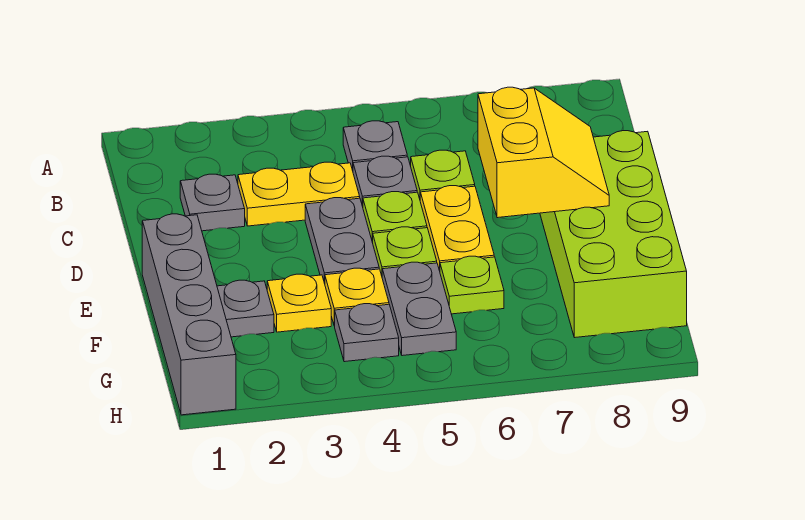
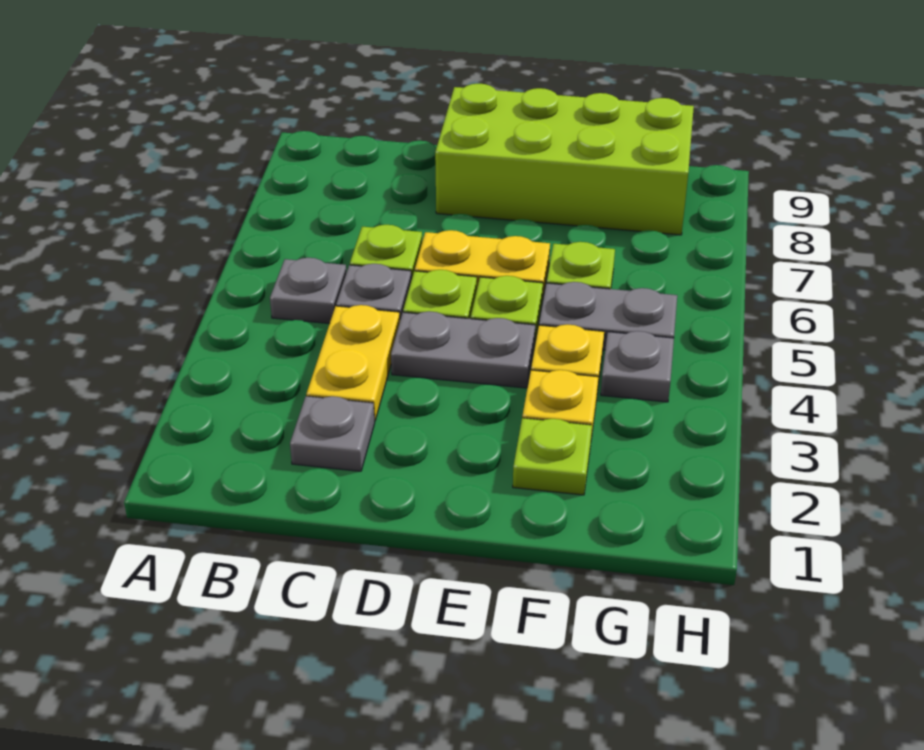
yellow slope D7:E8 level 2 top 7 -> none
grey brick E1:H1 level 1 -> none
grey plate F2 level 1 -> lime plate F2 level 1

